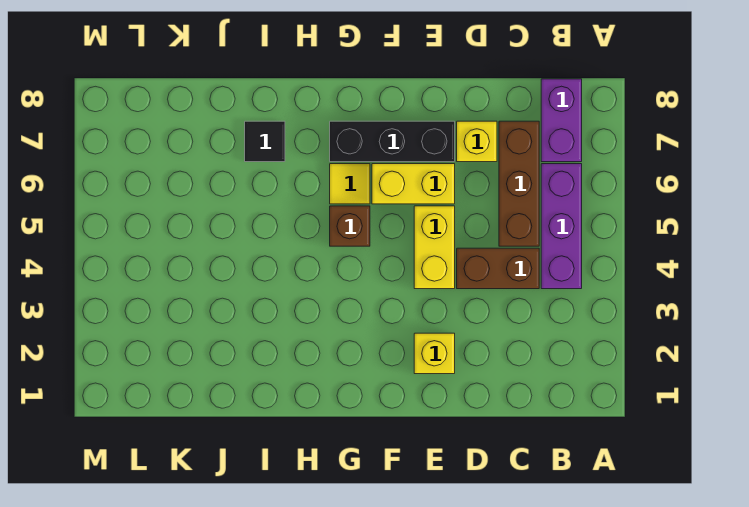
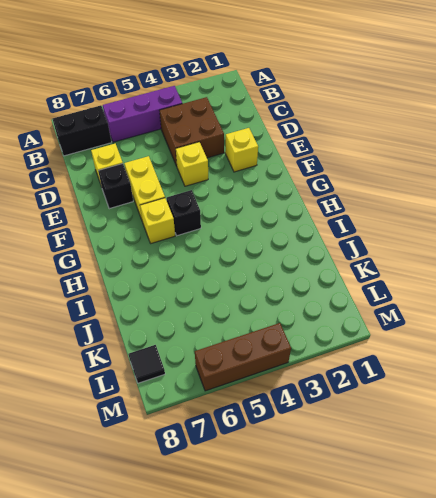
purple brick B7:B8 level 1 -> black brick B7:B8 level 1
brown brick C4:D4 level 1 -> brown brick C3:D4 level 1
brown brick C5:C7 level 1 -> brown brick M4:M6 level 1
yellow brick E4:E5 level 1 -> yellow brick E4 level 1
black brick E7:G7 level 1 -> black brick E7 level 1
brown brick G5 level 1 -> black brick G5 level 1
yellow tile G6 level 1 -> yellow brick G6 level 1
black tile I7 level 1 -> black tile L8 level 1

